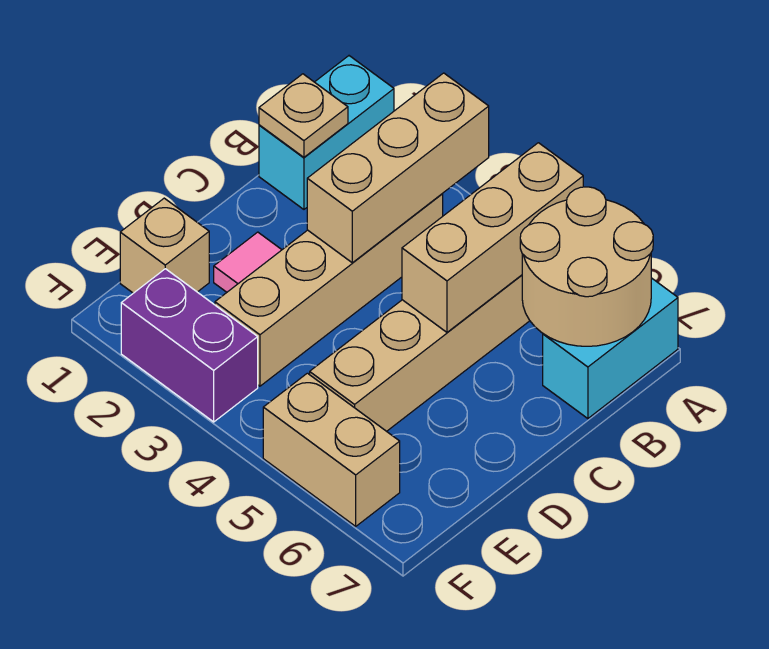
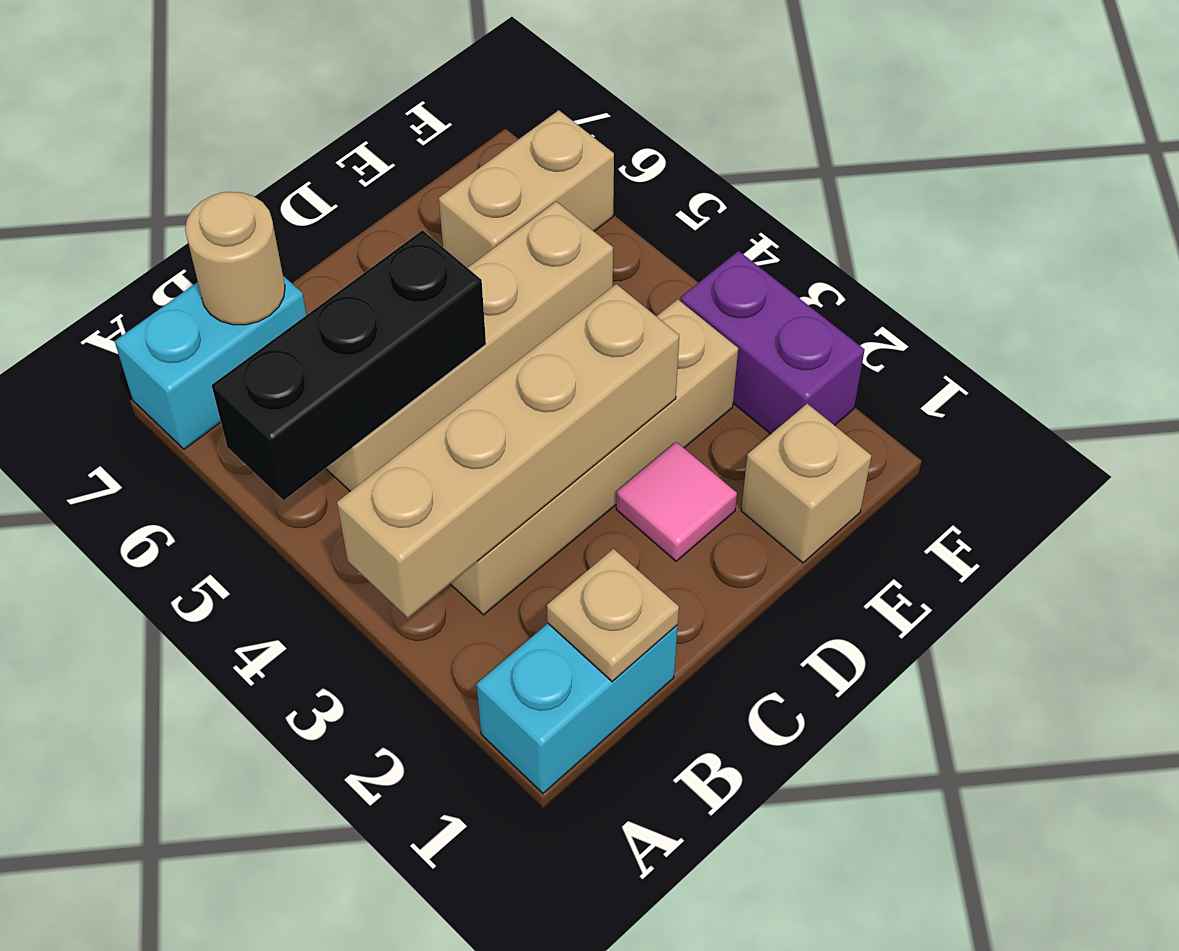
tan brick A3:C3 level 2 -> tan brick A3:D3 level 2
tan brick A5:C5 level 2 -> black brick A5:C5 level 2
tan round brick A6:B7 level 2 -> tan round brick B7 level 2
tan brick F5:F6 level 1 -> tan brick E6:F6 level 1

